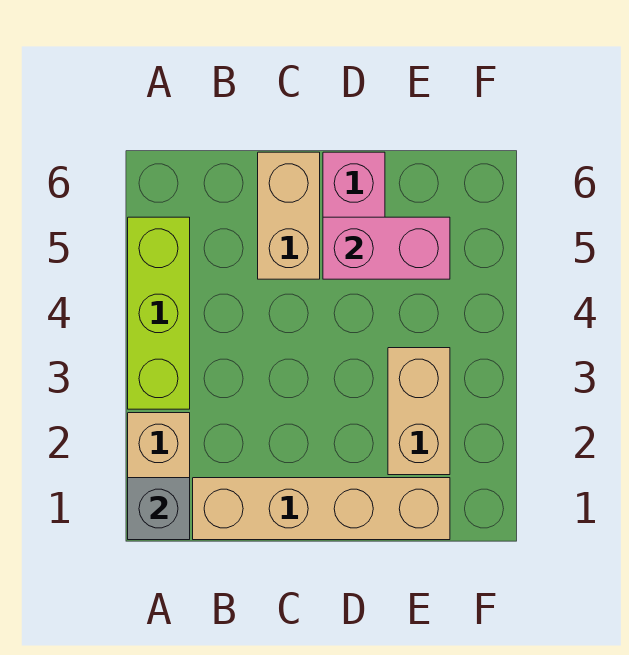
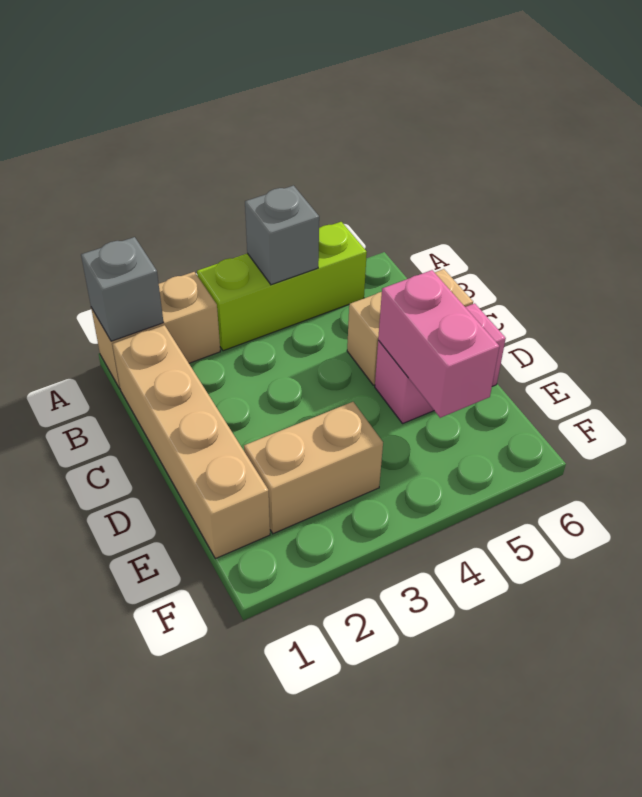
none -> grey brick A4 level 2

